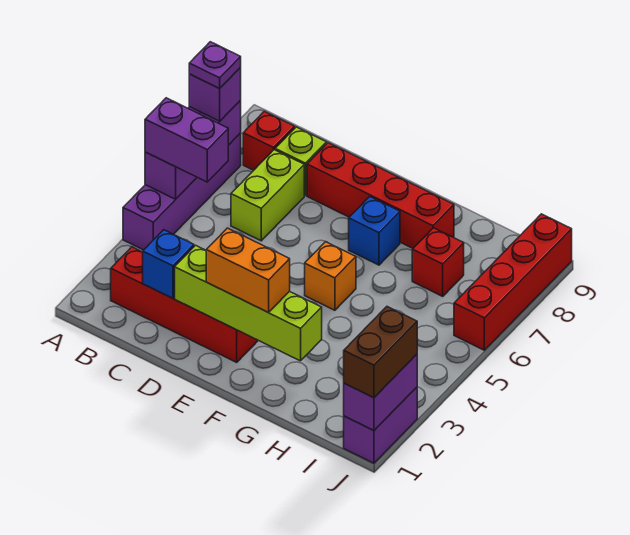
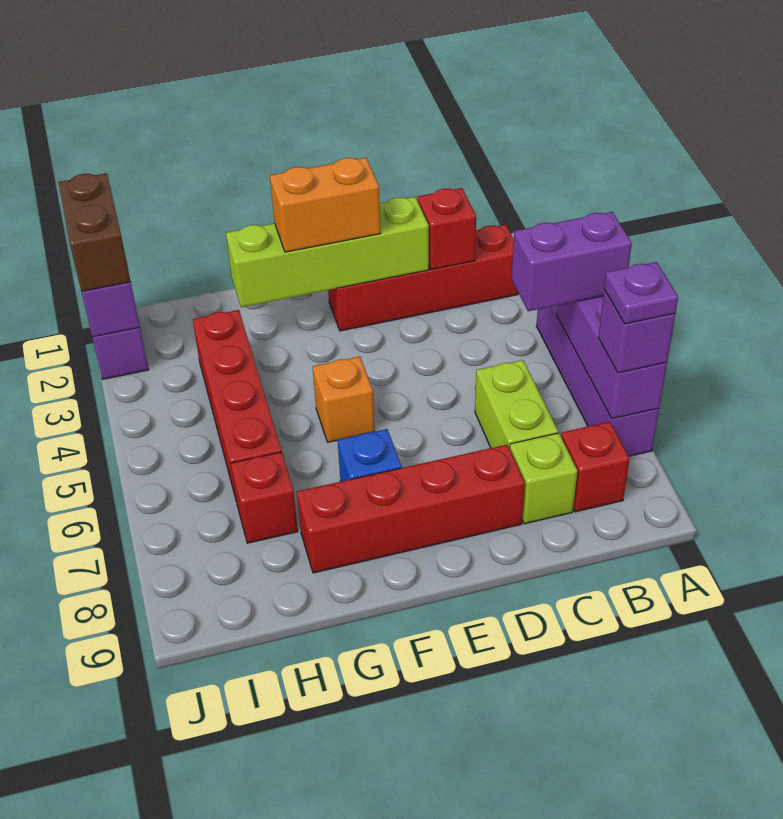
blue brick C2 level 2 -> red brick C2 level 2
red brick J6:J9 level 1 -> red brick H3:H6 level 1

